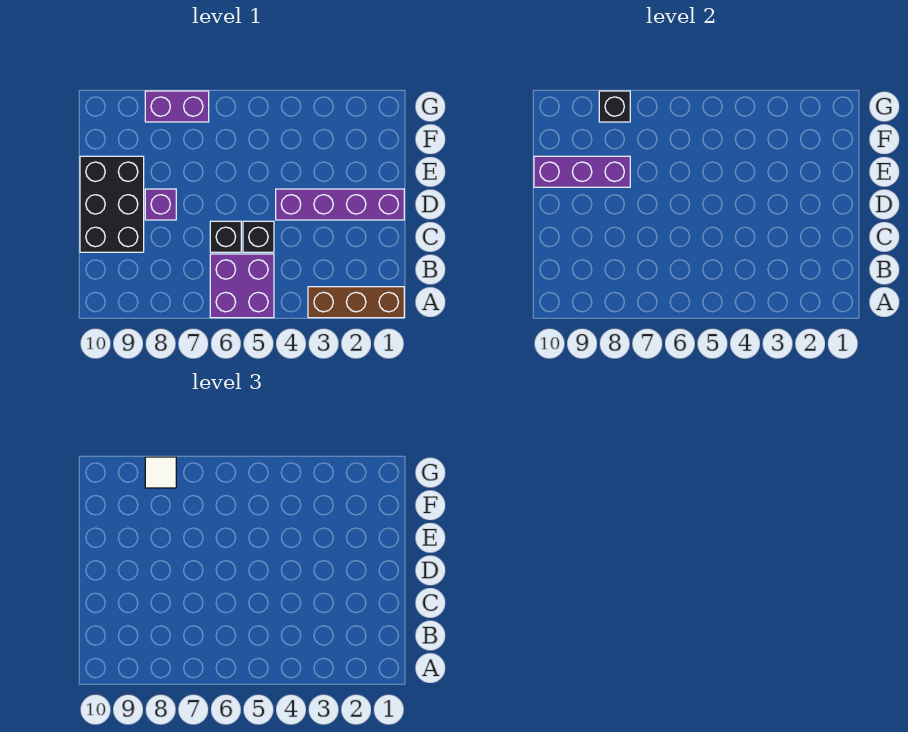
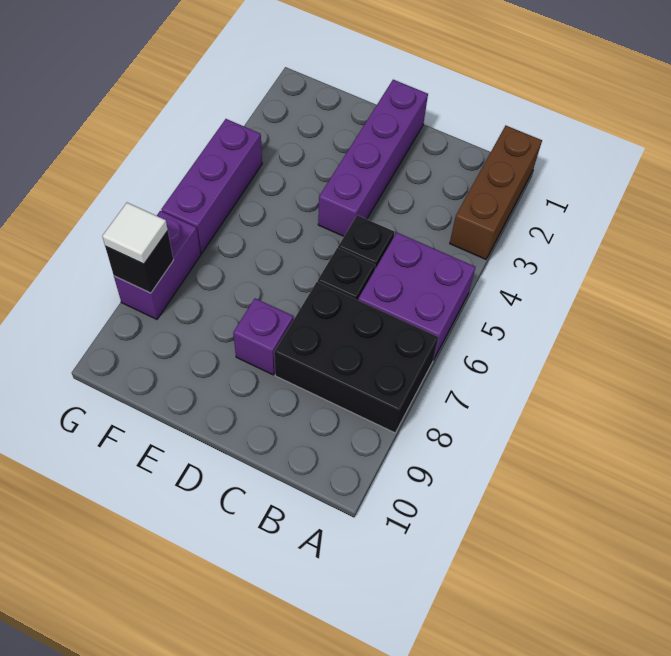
black brick C9:E10 level 1 -> black brick A7:C8 level 1
purple brick E8:E10 level 2 -> purple brick G4:G6 level 1

